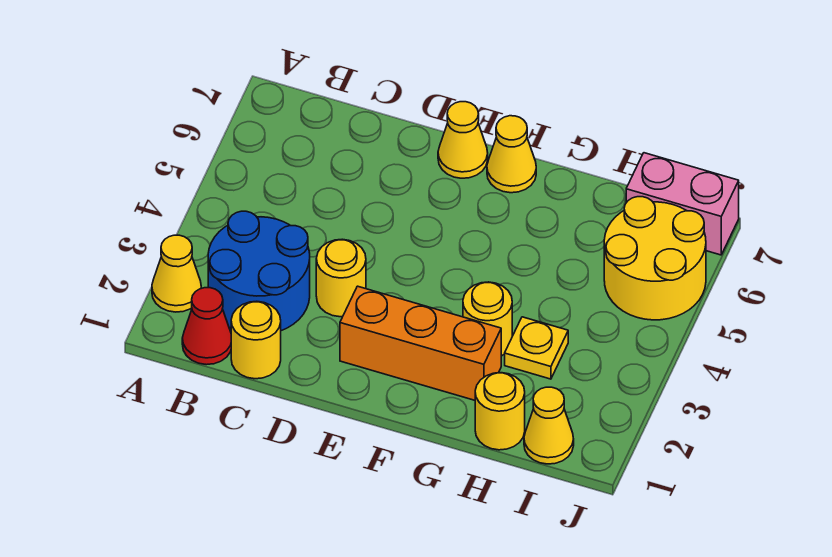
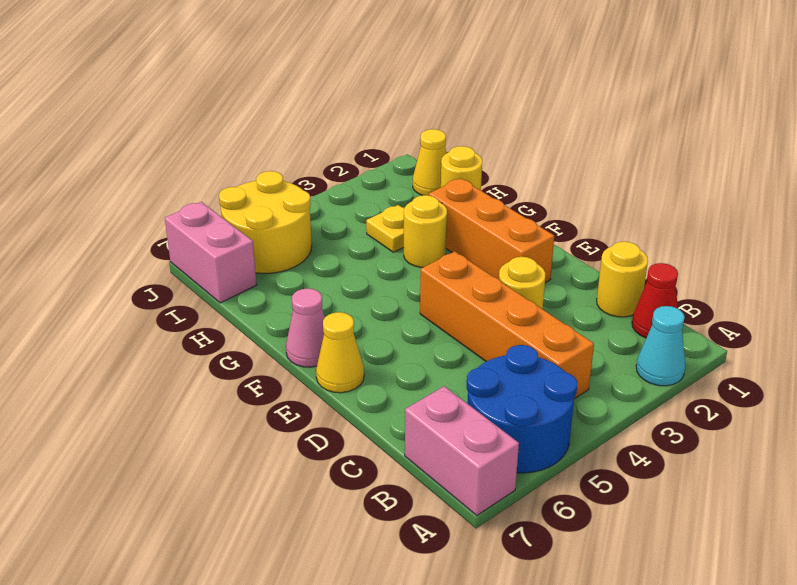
yellow cone A2 level 1 -> cyan cone A2 level 1
none -> pink brick A7:B7 level 1
blue round brick B2:C3 level 1 -> blue round brick A5:B6 level 1
none -> orange brick B4:E4 level 1
yellow cone F7 level 1 -> pink cone F7 level 1

